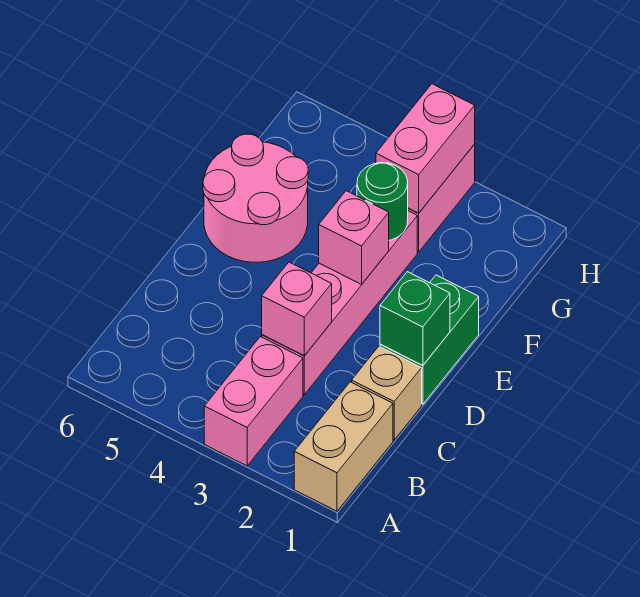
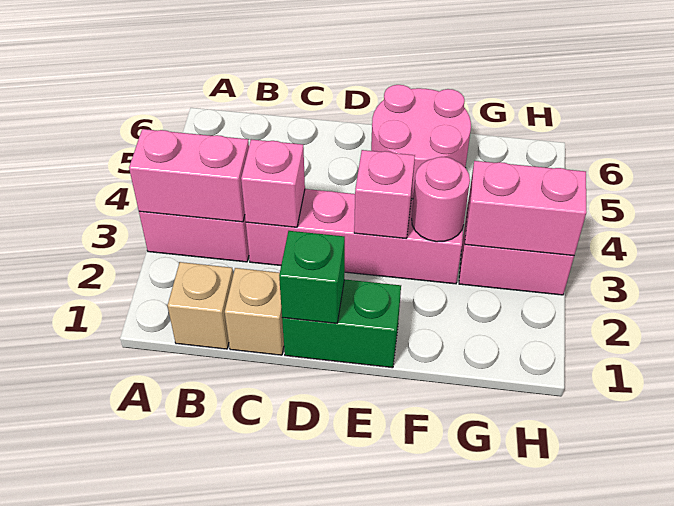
tan brick A1:B1 level 1 -> tan brick B1 level 1
none -> pink brick A3:B3 level 2
green round brick F3 level 2 -> pink round brick F3 level 2

